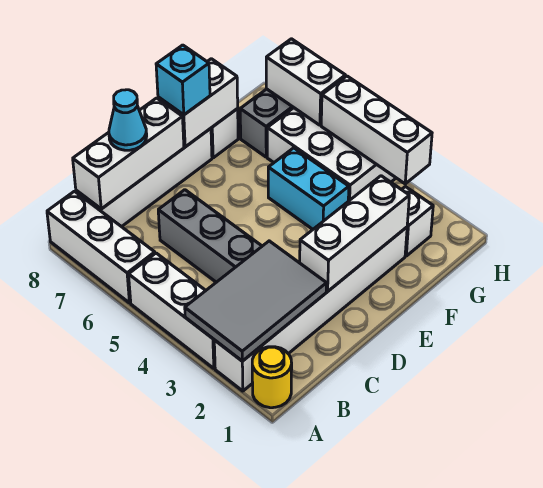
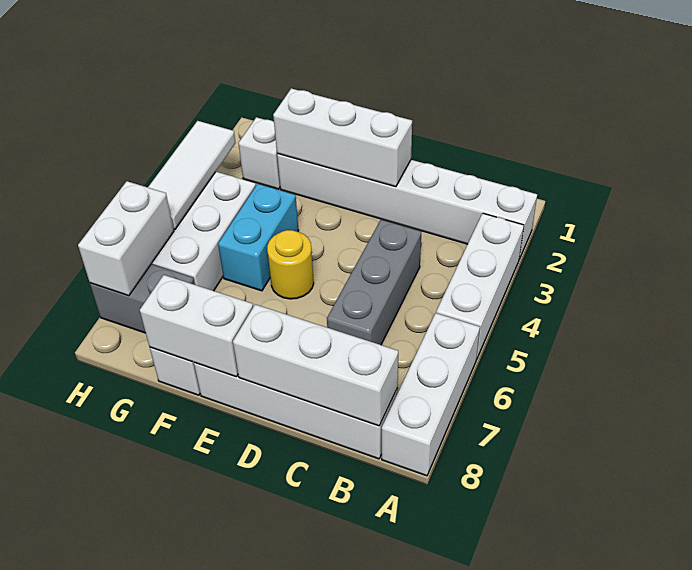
yellow round brick A1 level 1 -> yellow round brick E5 level 1
grey tile A2:C3 level 2 -> none
cyan cone C8 level 3 -> none
cyan brick E8 level 3 -> none
white brick H3:H5 level 2 -> white tile H3:H5 level 2

